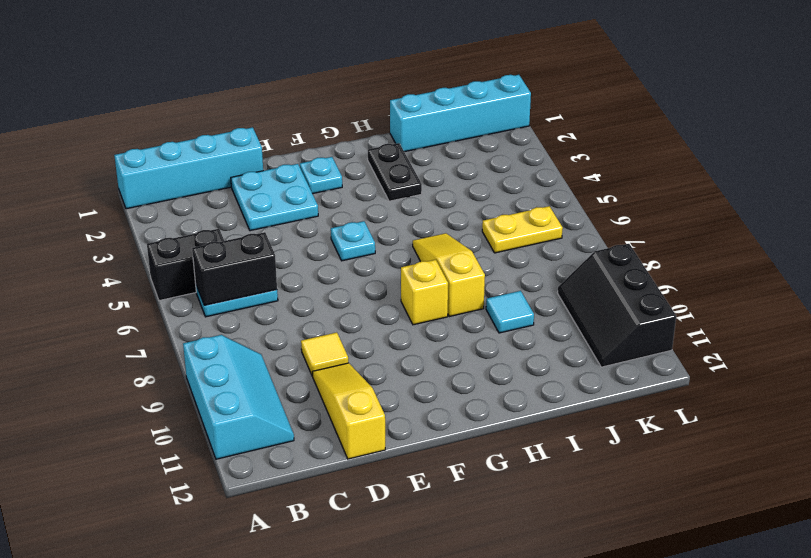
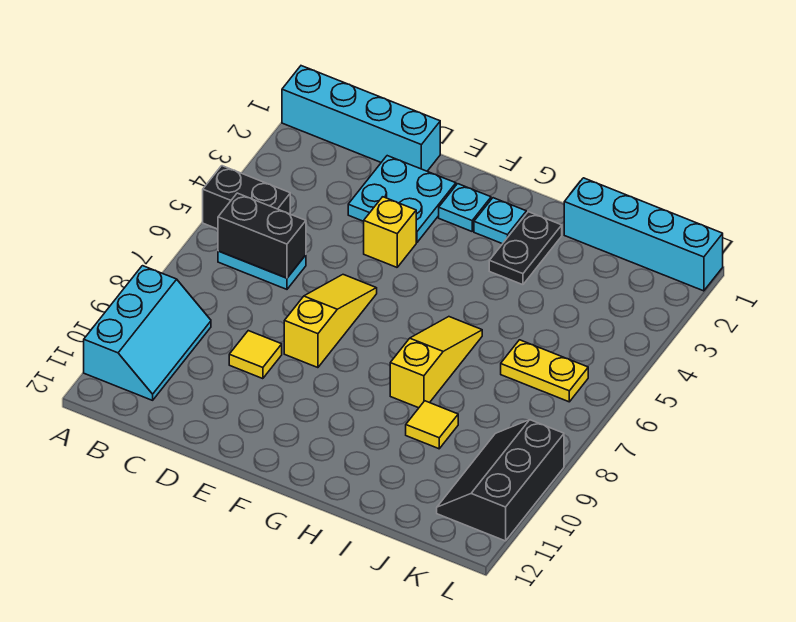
yellow slope D10:D12 level 1 top 12 -> yellow slope E6:E8 level 1 top 8
cyan plate F5 level 1 -> cyan plate G2 level 1
yellow brick G8 level 1 -> yellow brick E4 level 1
cyan tile I9 level 1 -> yellow tile I9 level 1

